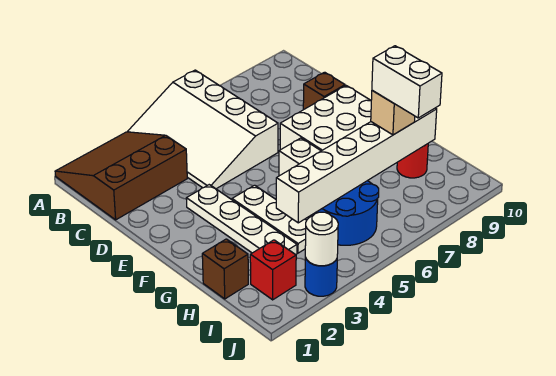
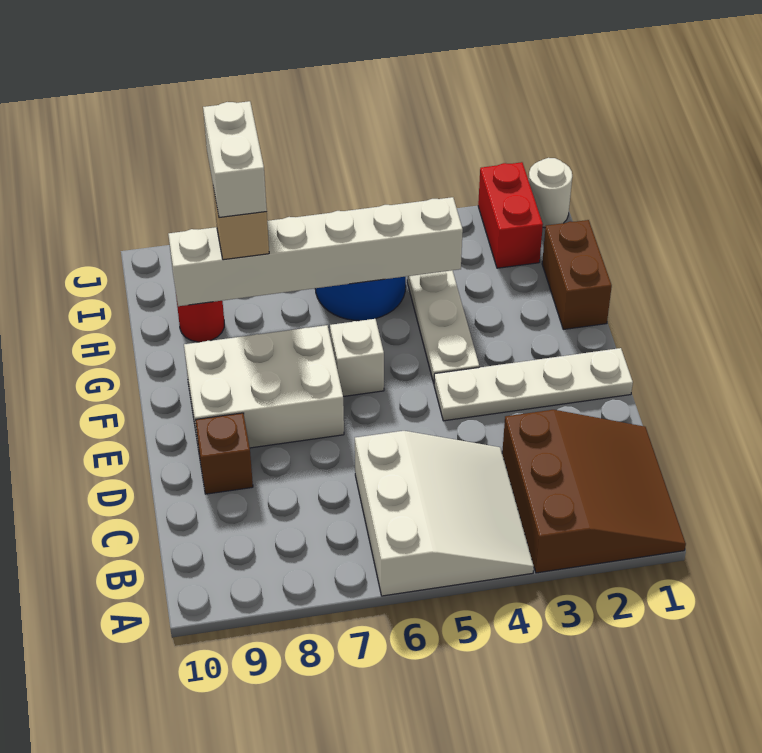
brown slope A1:C3 level 1 top C -> brown slope A1:C3 level 1 top 3
white slope A4:D6 level 1 top 6 -> white slope A4:C6 level 1 top 6
white plate E3:H3 level 1 -> white plate E1:E4 level 1
brown brick H1 level 1 -> brown brick G1:H1 level 1
red brick I2 level 1 -> red brick I2:J2 level 1
blue round brick J3 level 1 -> none
white round brick J3 level 2 -> white round brick J1 level 1

